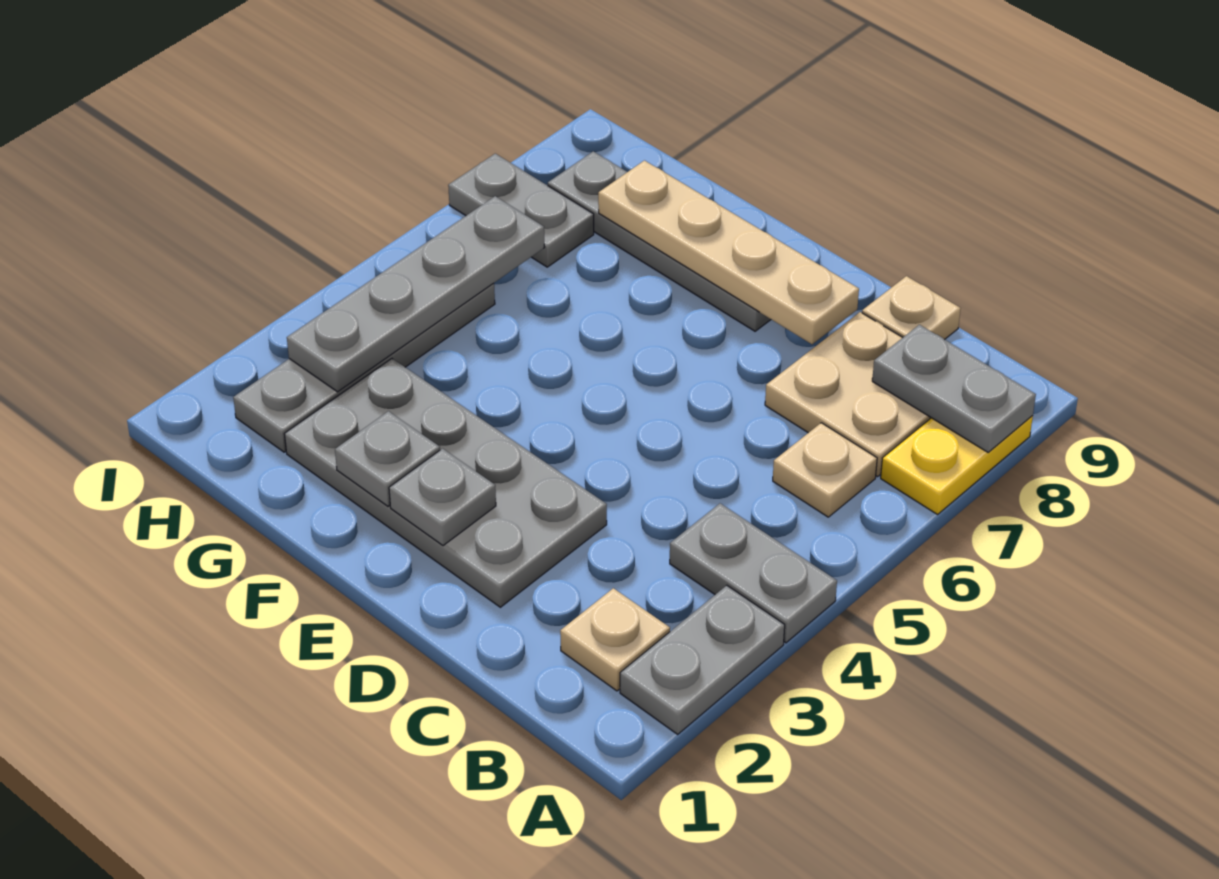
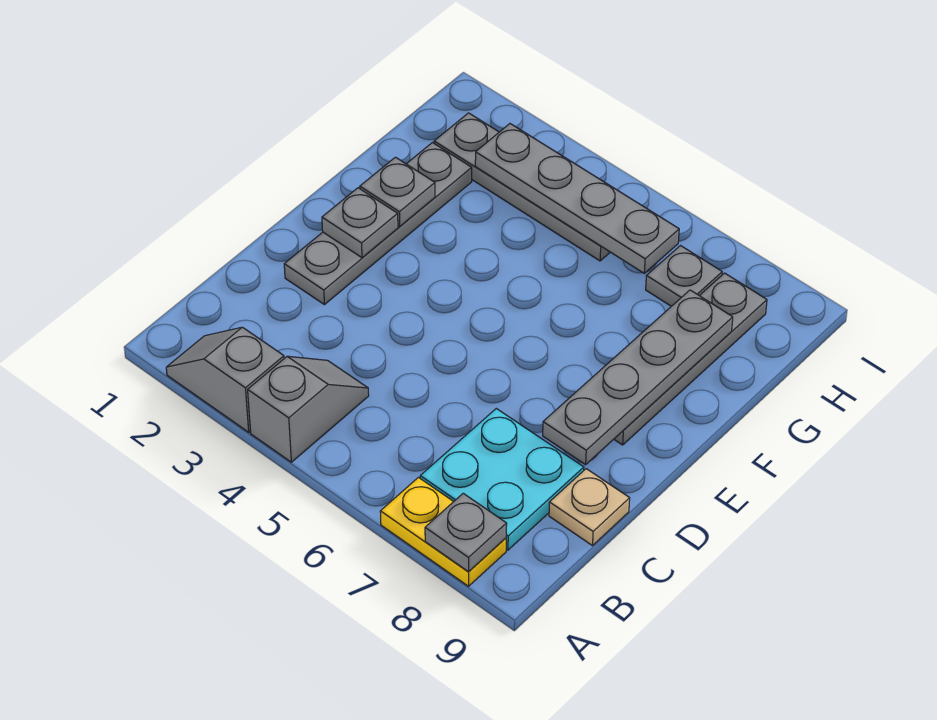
grey plate A2:A3 level 1 -> grey slope A2:A3 level 1 top 3
grey plate A4:B4 level 1 -> grey slope A4:B4 level 1 top A
grey plate A8:B8 level 2 -> grey plate A8 level 2
tan plate B2 level 1 -> none
tan plate B6 level 1 -> none
tan plate B7:C8 level 1 -> cyan plate B7:C8 level 1
grey plate D2:G3 level 1 -> grey plate D2:G2 level 1
tan plate D8:G8 level 2 -> grey plate D8:G8 level 2
grey plate H7:I7 level 1 -> grey plate H7 level 1

